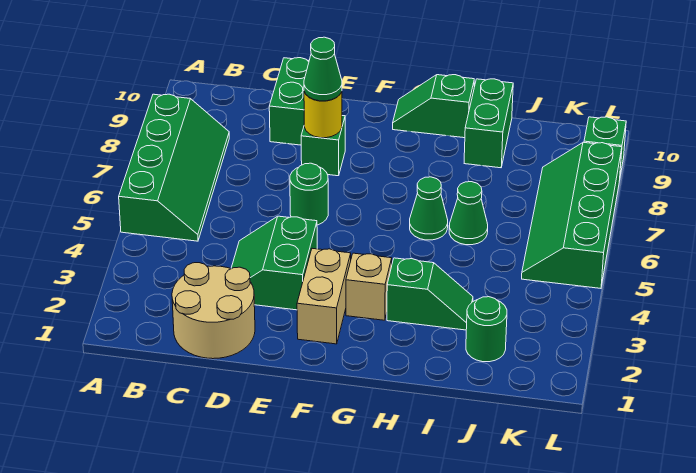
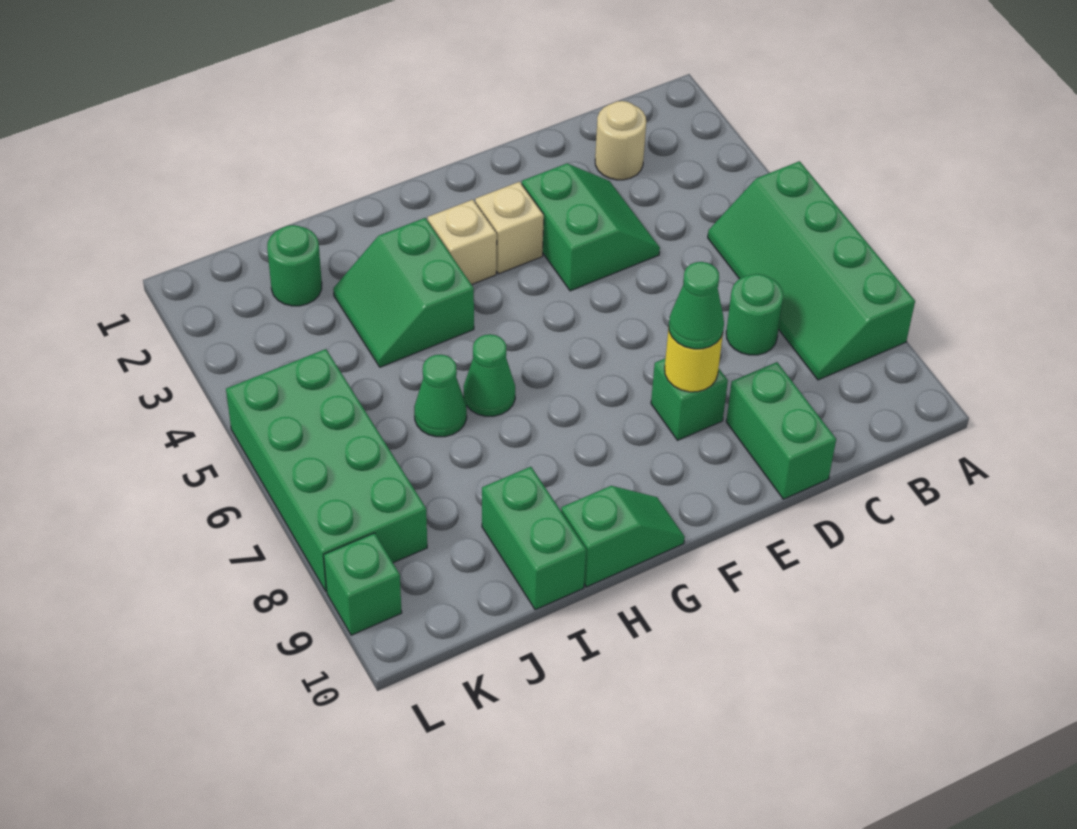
tan round brick C1:D2 level 1 -> tan round brick C2 level 1
green round brick E6 level 1 -> green round brick C7 level 1
tan brick F2:F3 level 1 -> tan brick F3 level 1
green slope H3:I3 level 1 top H -> green slope H3:I4 level 1 top H
green slope K5:L8 level 1 top L -> green brick K5:L8 level 1

